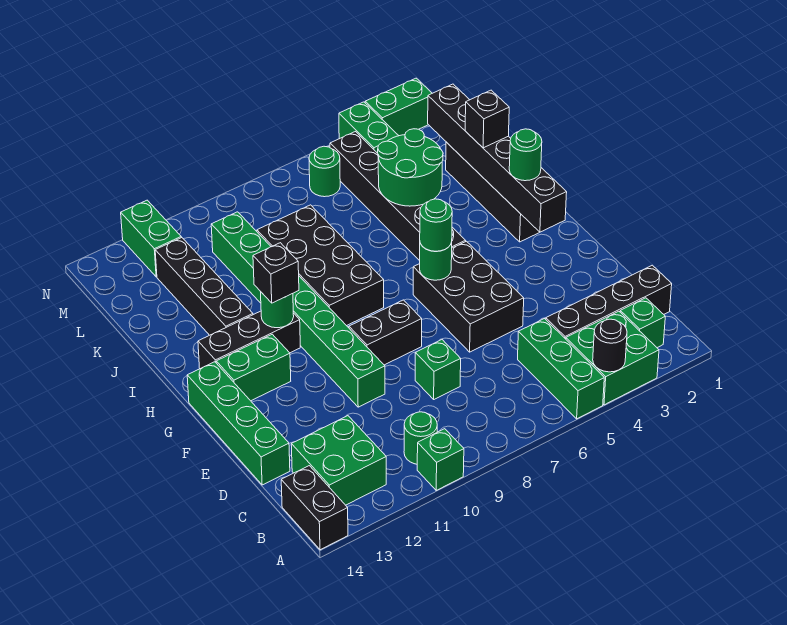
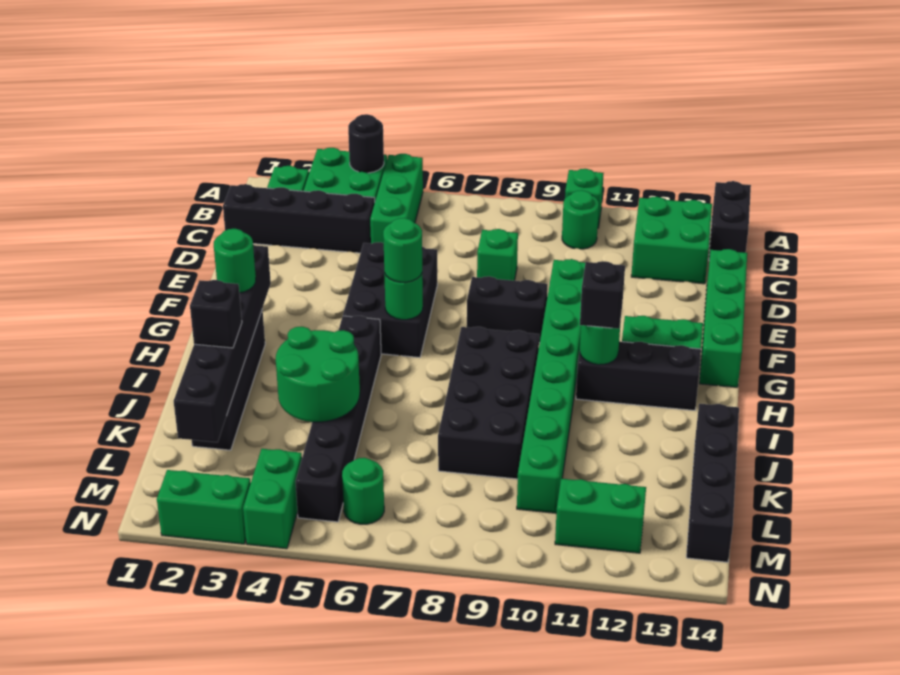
black brick I12:L12 level 1 -> black brick J14:M14 level 1
green brick M12:N12 level 1 -> green brick M11:M12 level 1

